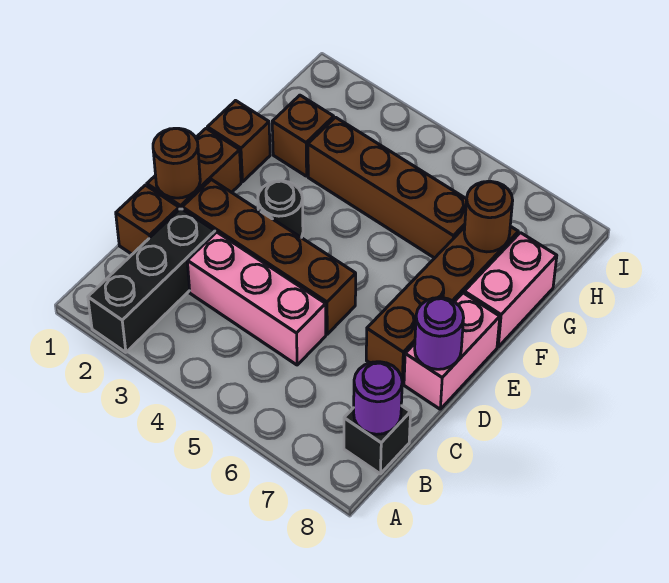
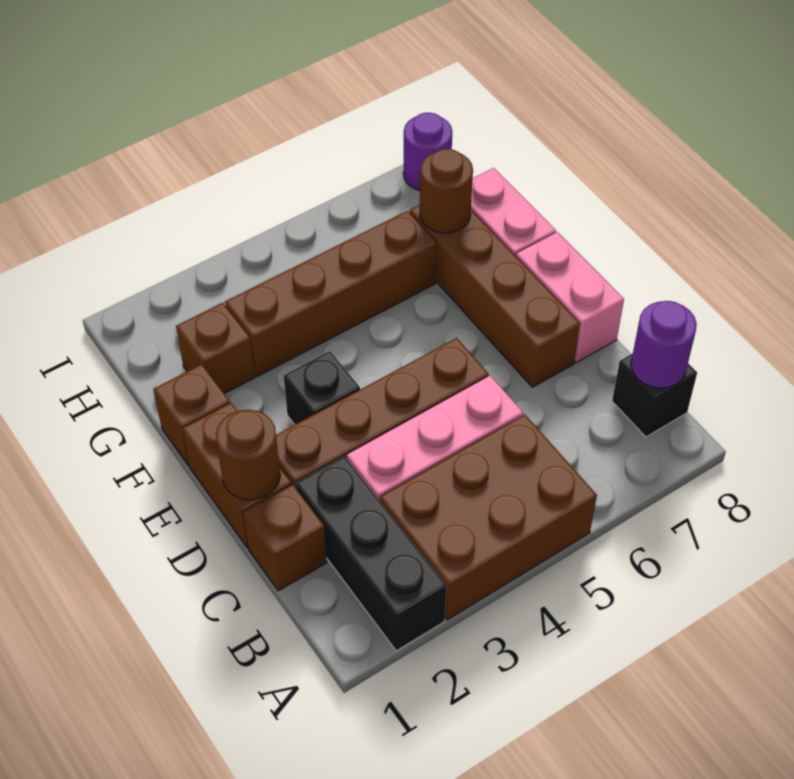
none -> brown brick A3:B5 level 1
purple round brick D8 level 2 -> purple round brick I8 level 1
black round brick E3 level 1 -> black brick E3 level 1

